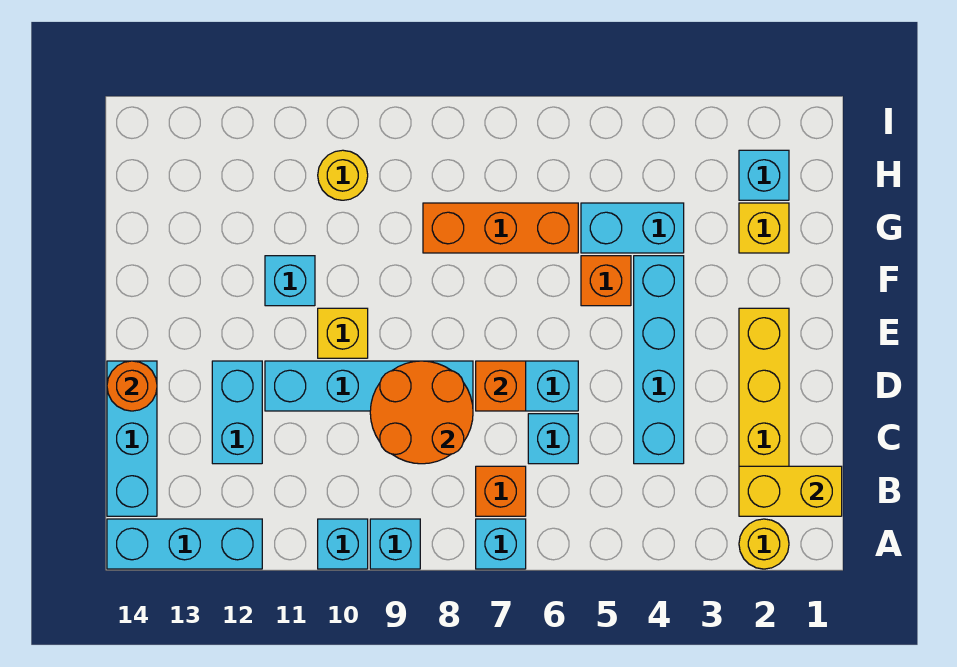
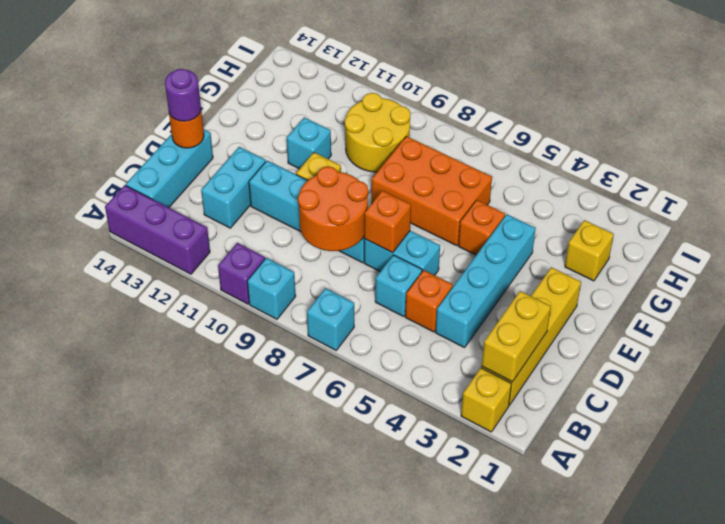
yellow round brick A2 level 1 -> yellow brick A2 level 1
cyan brick A10 level 1 -> purple brick A10 level 1
cyan brick A12:A14 level 1 -> purple brick A12:A14 level 1
yellow brick B1:B2 level 2 -> yellow brick B2:C2 level 2
orange brick B7 level 1 -> orange brick C5 level 1
none -> purple round brick D14 level 3
cyan brick G4:G5 level 1 -> none
orange brick G6:G8 level 1 -> orange brick F6:G8 level 1
cyan brick H2 level 1 -> none
yellow round brick H10 level 1 -> yellow round brick G9:H10 level 1

